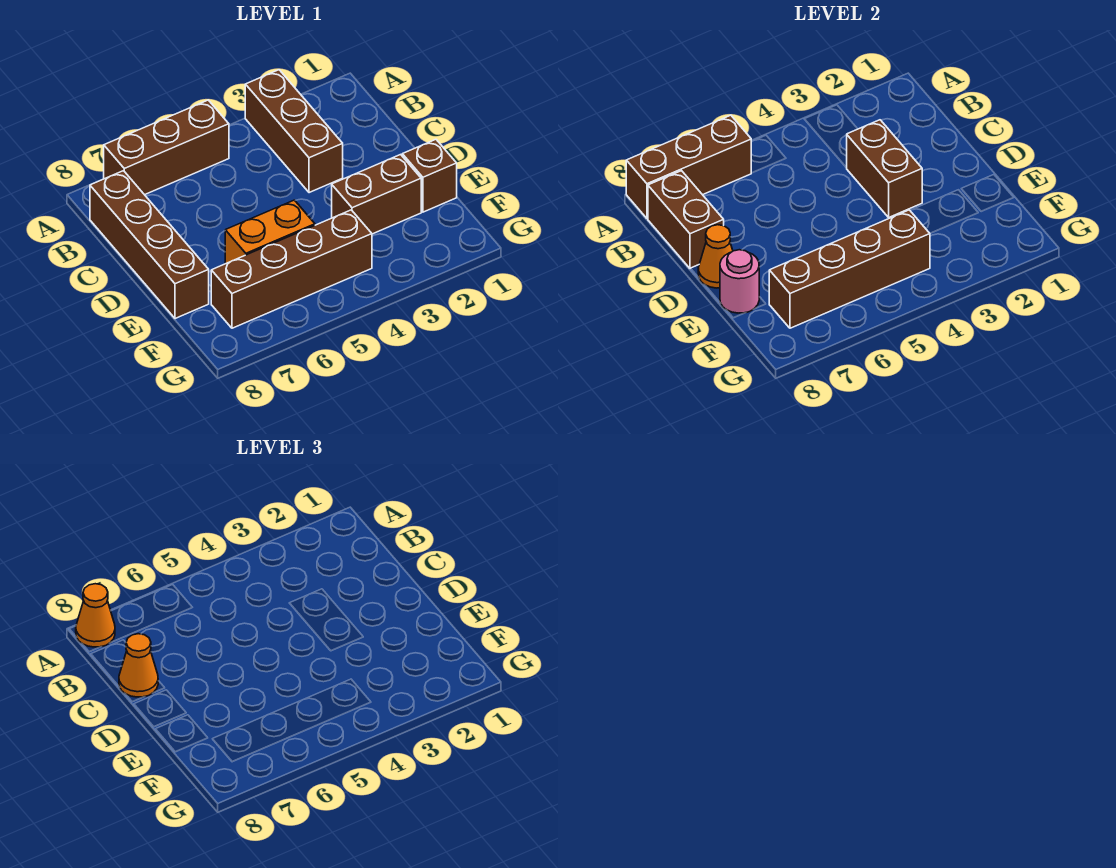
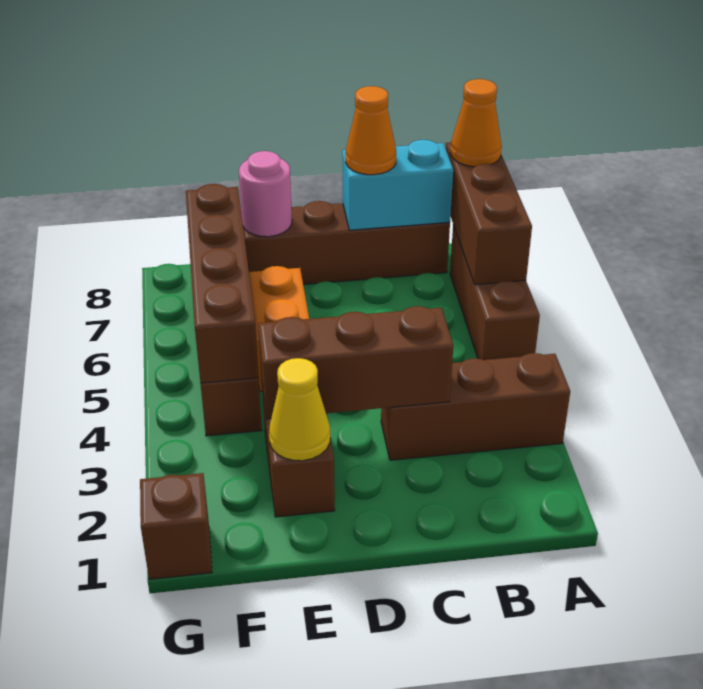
brown brick B8:C8 level 2 -> cyan brick B8:C8 level 2
brown brick C3:D3 level 2 -> brown brick C3:E3 level 2
orange cone D8 level 2 -> none
brown brick E1 level 1 -> brown brick G1 level 1
none -> yellow cone E2 level 2

